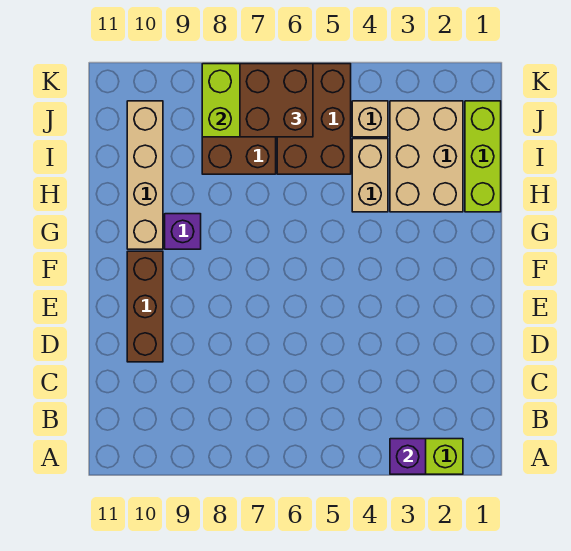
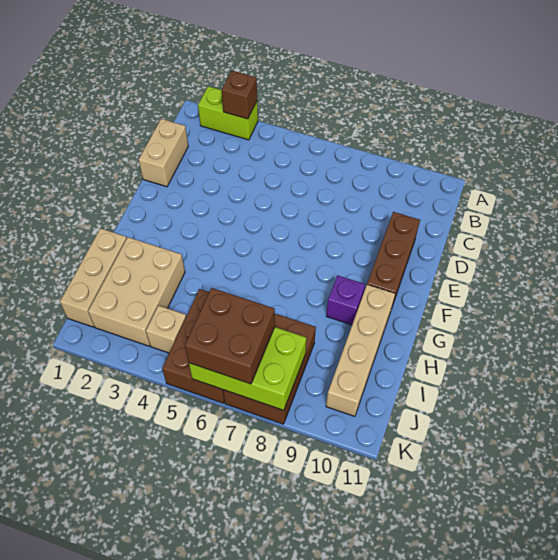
purple brick A3 level 2 -> brown brick A3 level 2
lime brick H1:J1 level 1 -> tan brick H1:J1 level 1
tan brick H4:I4 level 1 -> tan brick C1:D1 level 1

